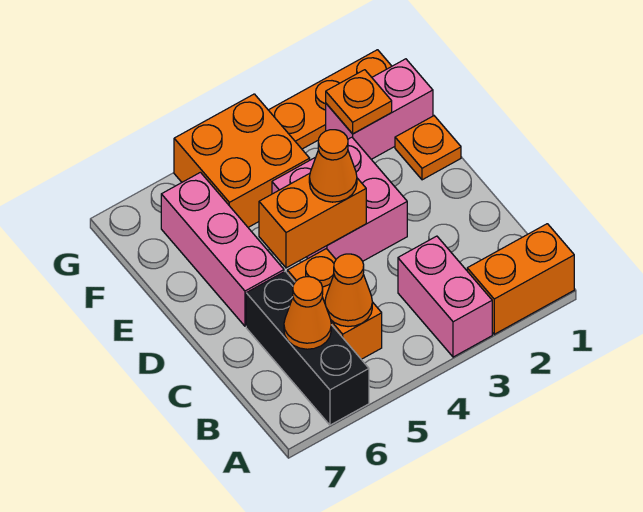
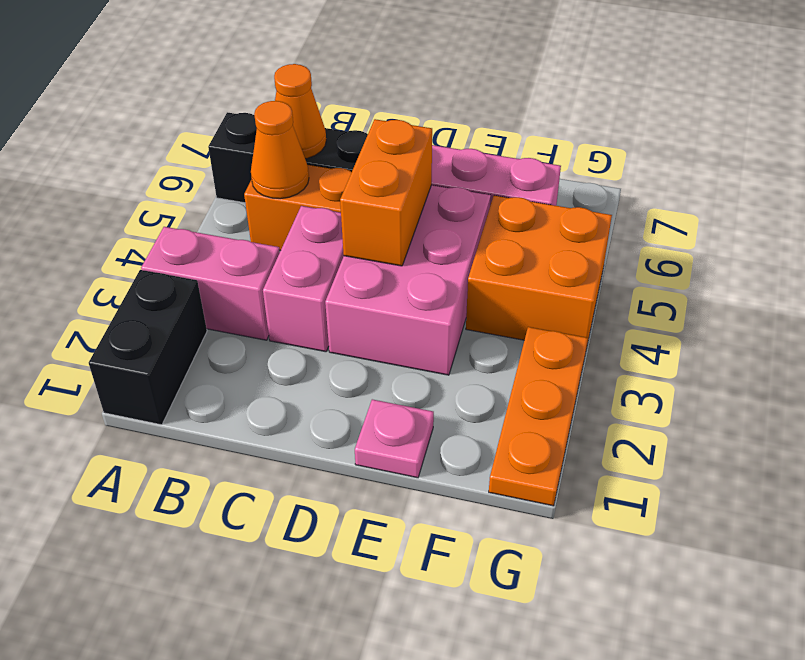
orange brick A1:A2 level 1 -> black brick A1:A2 level 1
pink brick D3:E4 level 1 -> pink brick D3:E5 level 1
orange cone D4 level 3 -> none
orange plate E1 level 1 -> pink plate E1 level 1
pink brick F1:F2 level 1 -> pink brick C3:C4 level 1
orange plate F2 level 2 -> none

